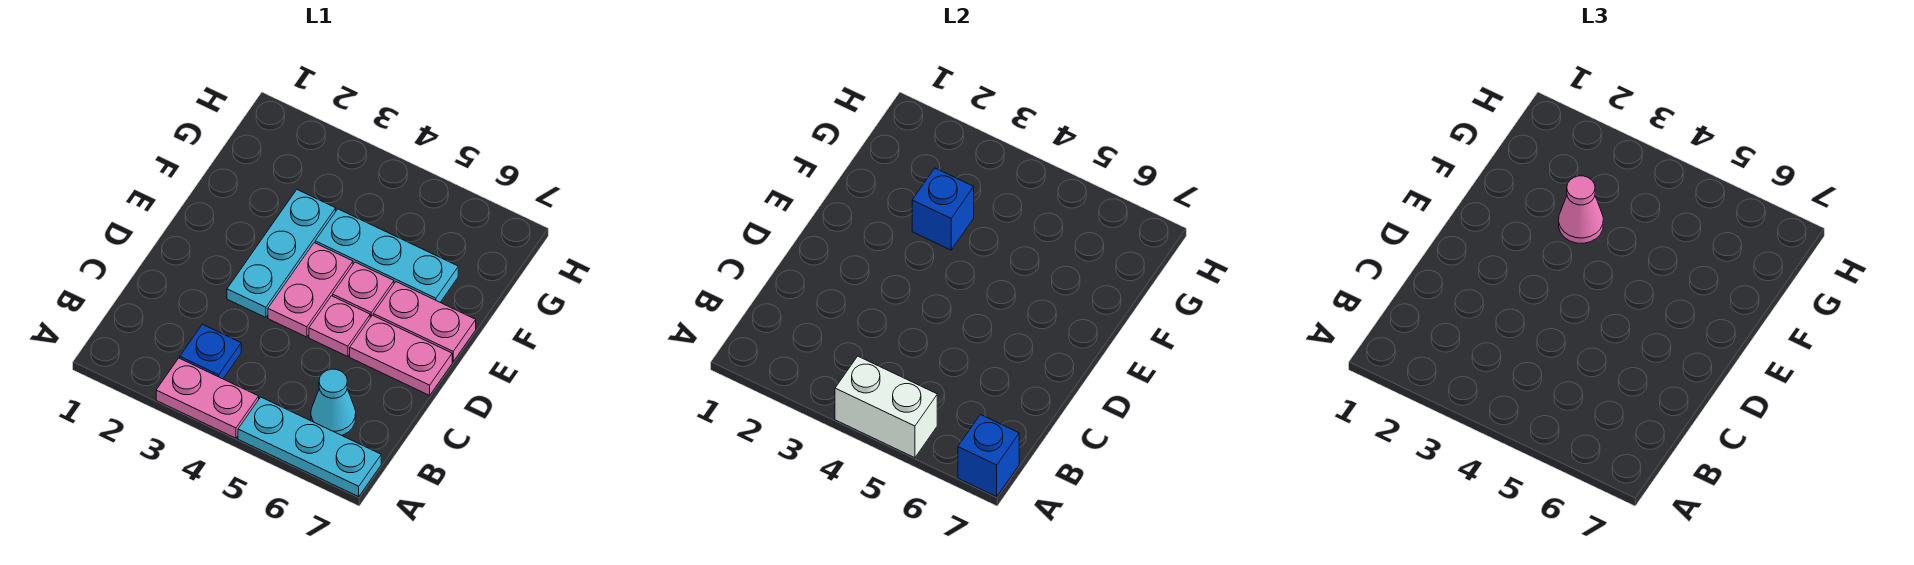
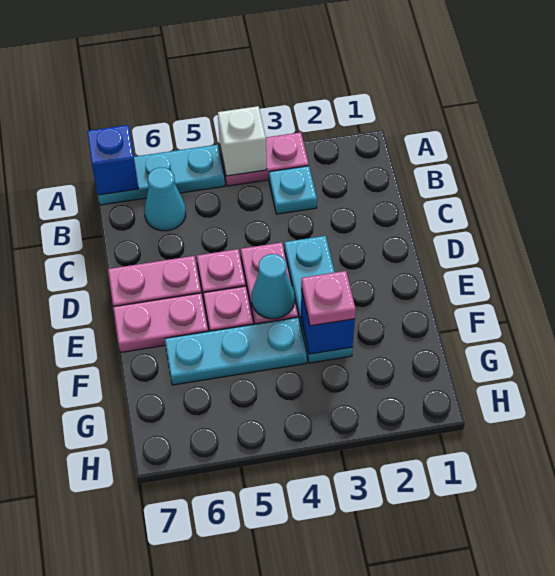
white brick A4:A5 level 2 -> white brick A4 level 2
blue plate B3 level 1 -> cyan plate B3 level 1
none -> cyan cone E4 level 2
pink cone F3 level 3 -> pink plate F3 level 3

